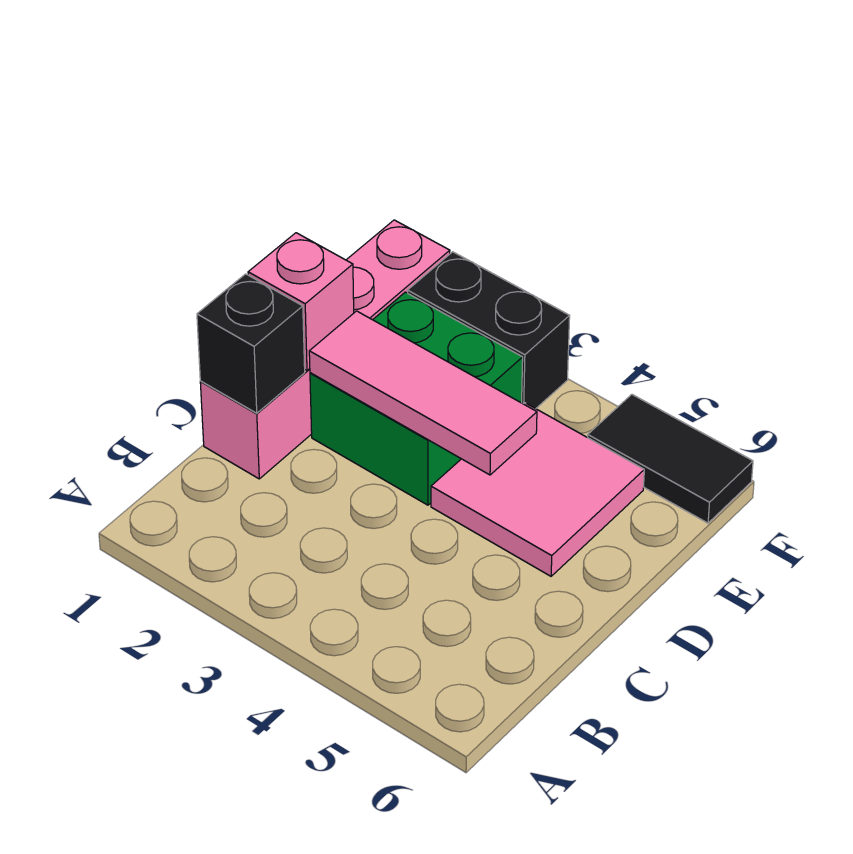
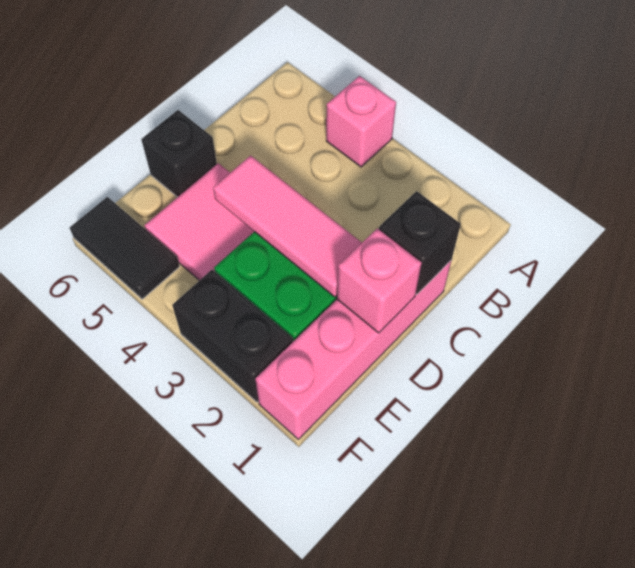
none -> pink brick A4 level 1
none -> black brick D6 level 1

